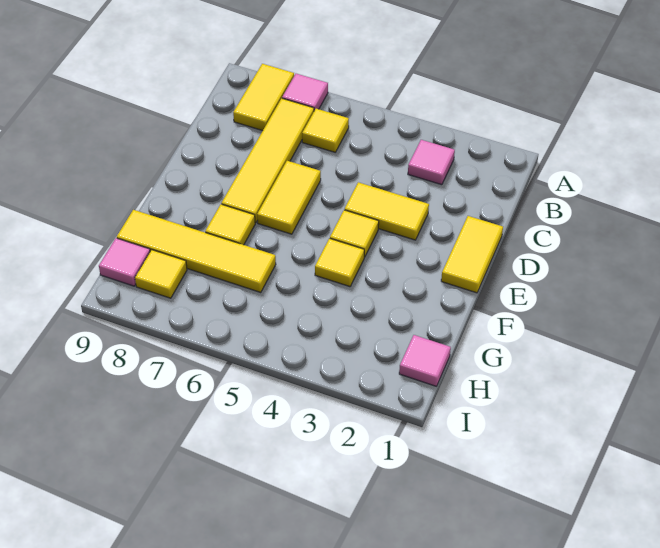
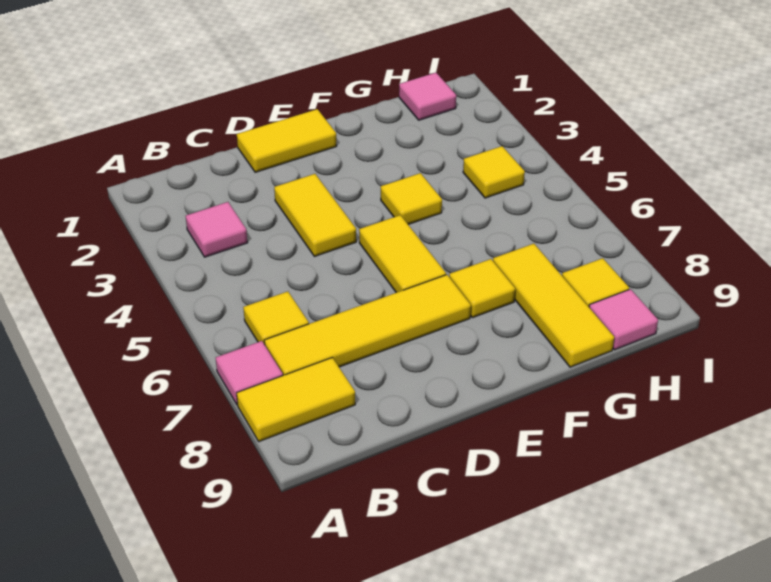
yellow tile D6:E6 level 1 -> yellow tile E5:E6 level 1
yellow tile E4 level 1 -> yellow tile H4 level 1
yellow tile G6:G9 level 1 -> yellow tile G7:G9 level 1

